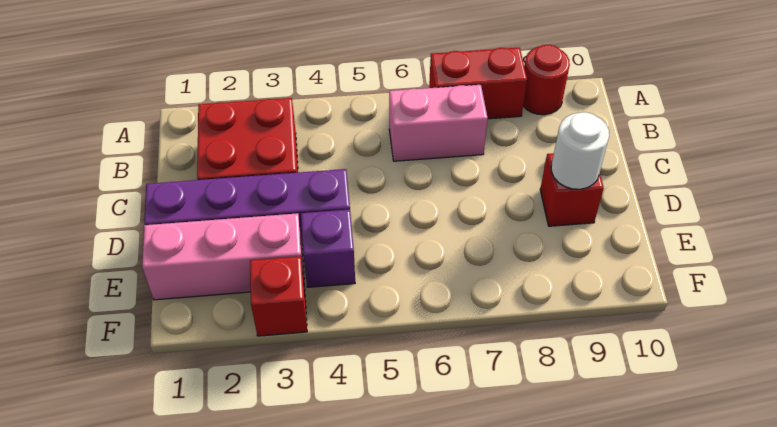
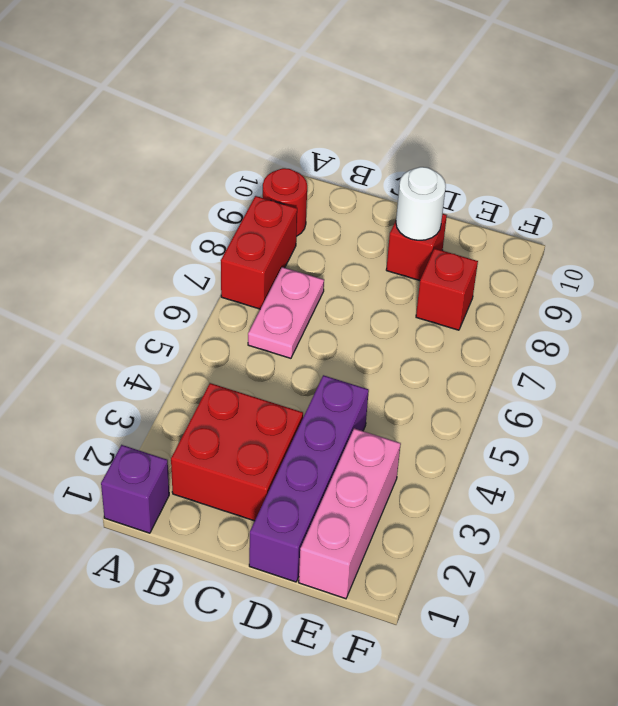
pink brick B6:B7 level 1 -> pink plate B6:B7 level 1
purple brick E4 level 1 -> purple brick A1 level 1
red brick F3 level 1 -> red brick E8 level 1

